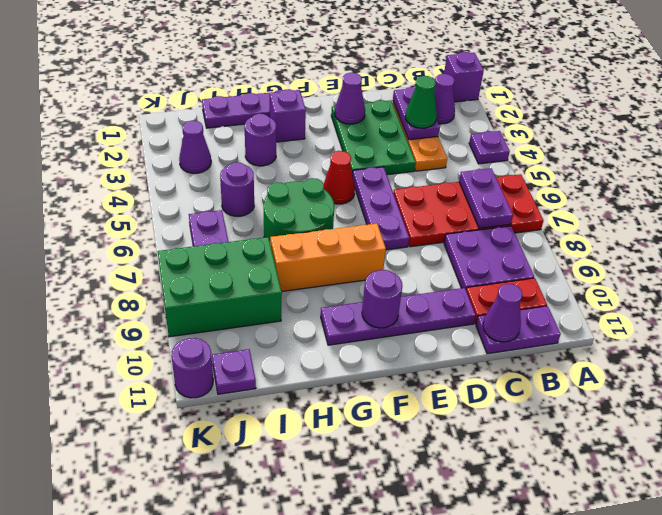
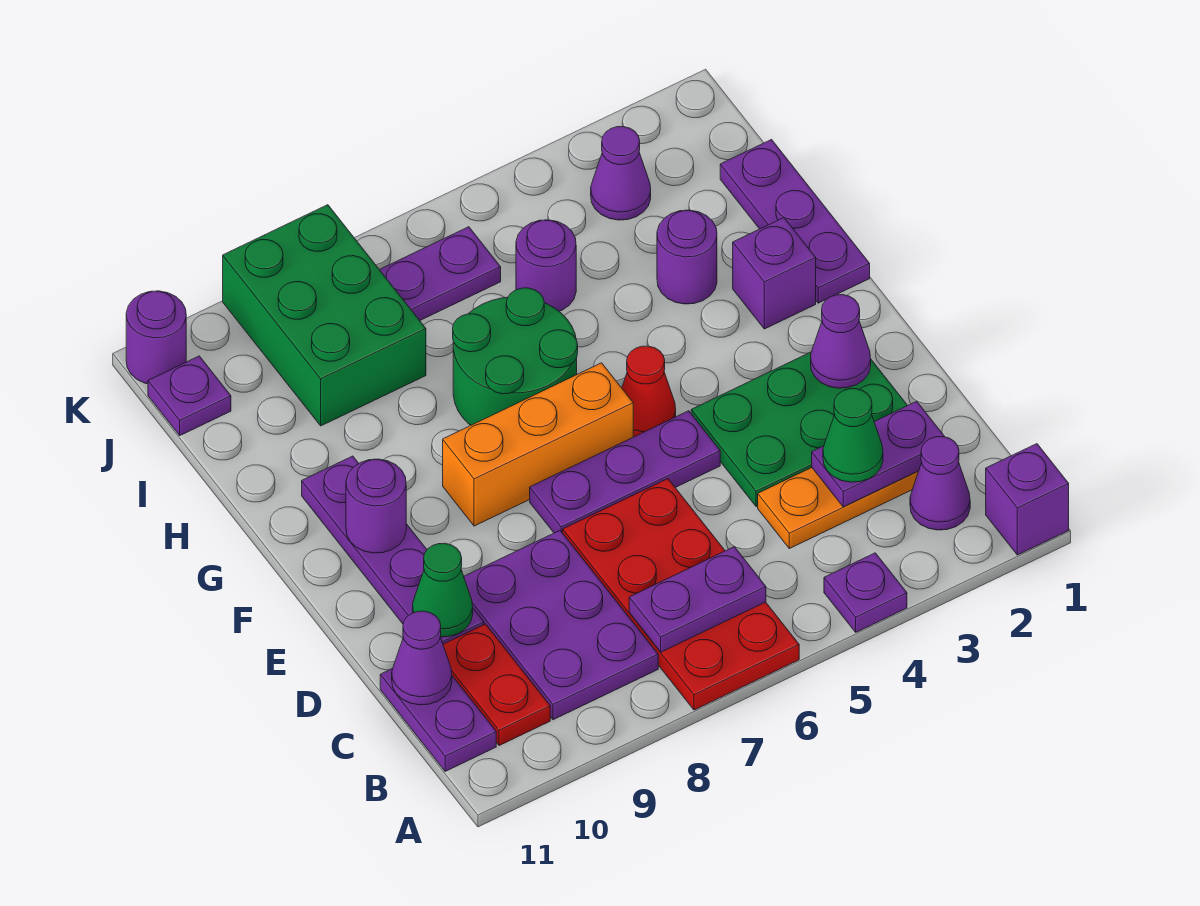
purple plate B8:C9 level 1 -> purple plate B8:D9 level 1
none -> green cone D10 level 2
orange brick F8:H8 level 1 -> orange brick F6:F8 level 1

